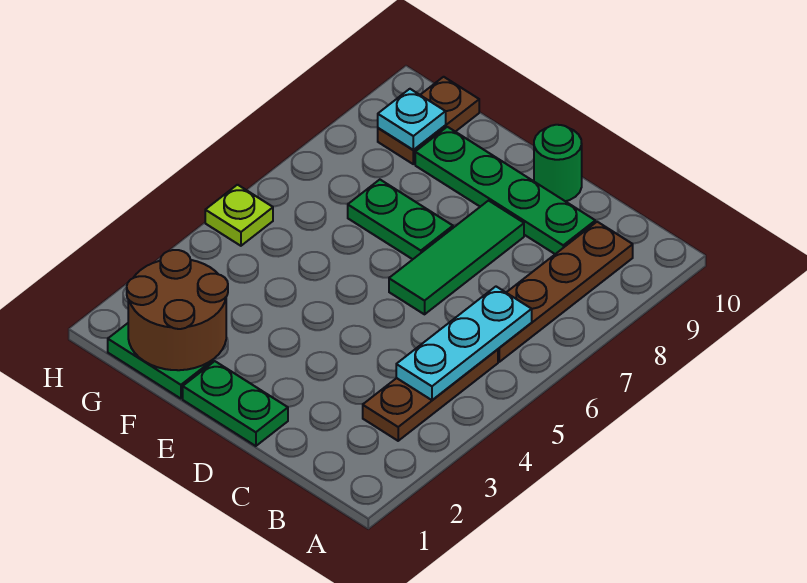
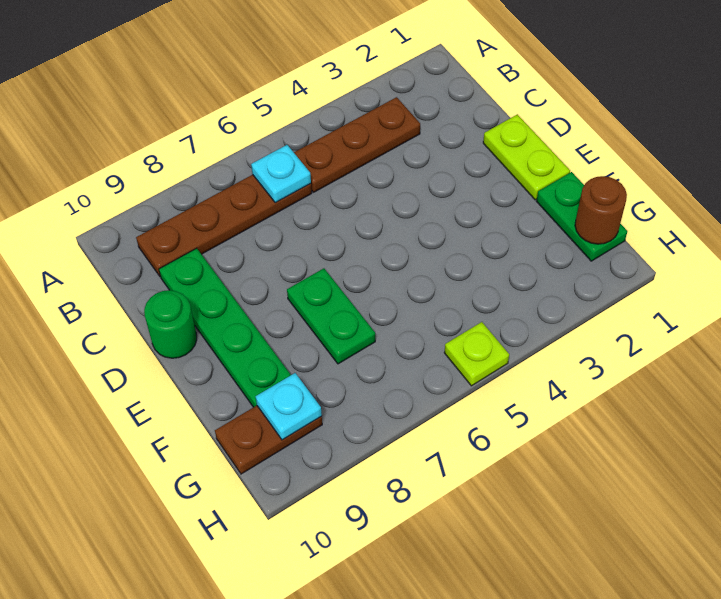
cyan plate B4:B6 level 2 -> cyan plate B6 level 2
green plate D1:E1 level 1 -> lime plate D1:E1 level 1
green tile D6:D8 level 1 -> none
brown round brick F1:G2 level 2 -> brown round brick G1 level 2

